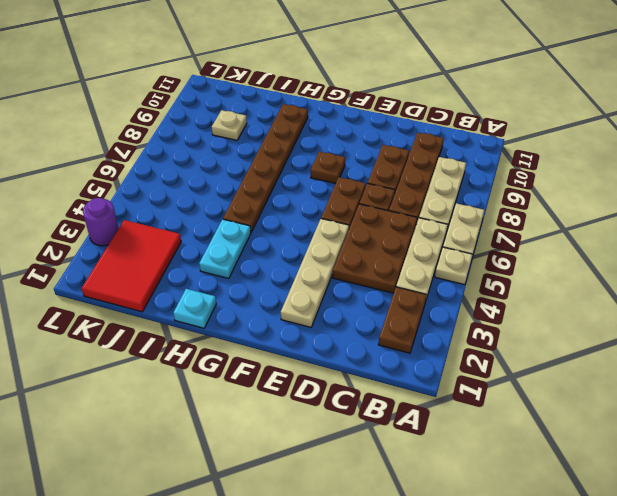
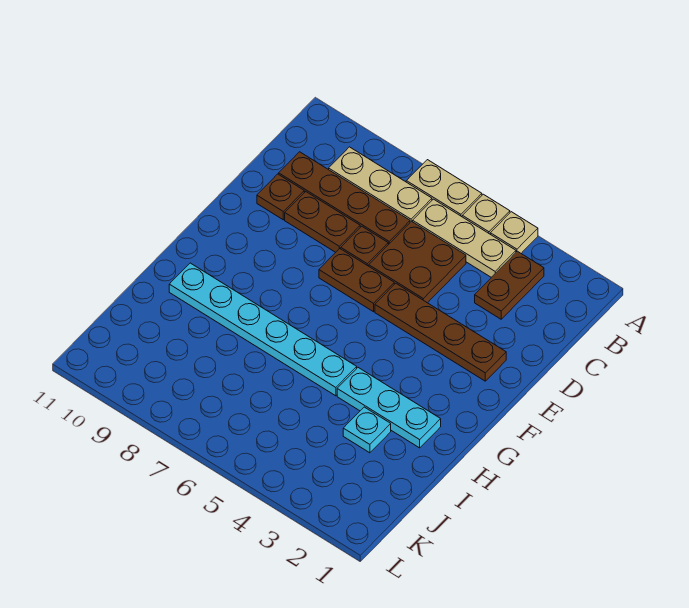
brown plate B2:B3 level 1 -> brown plate B3:C3 level 1
brown plate C4:D6 level 1 -> brown plate C5:D6 level 1
tan plate E2:E5 level 1 -> brown plate E2:E5 level 1
brown plate F8 level 1 -> brown plate D10 level 1
cyan plate H1 level 1 -> cyan plate I3 level 1
cyan plate H3:H4 level 1 -> cyan plate H2:H4 level 1
brown plate H5:H10 level 1 -> cyan plate H5:H10 level 1
red tile J1:K3 level 1 -> none
tan plate J9 level 1 -> tan plate A4 level 1
purple round brick L3 level 1 -> none

